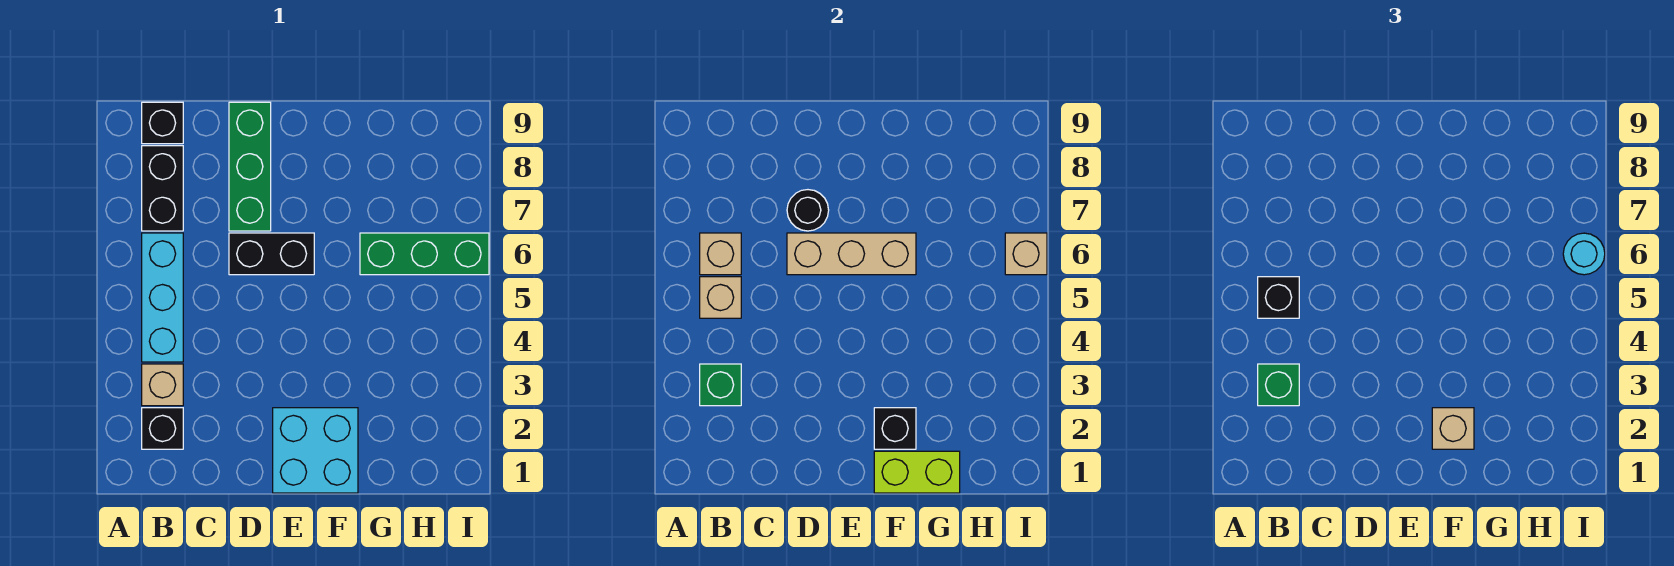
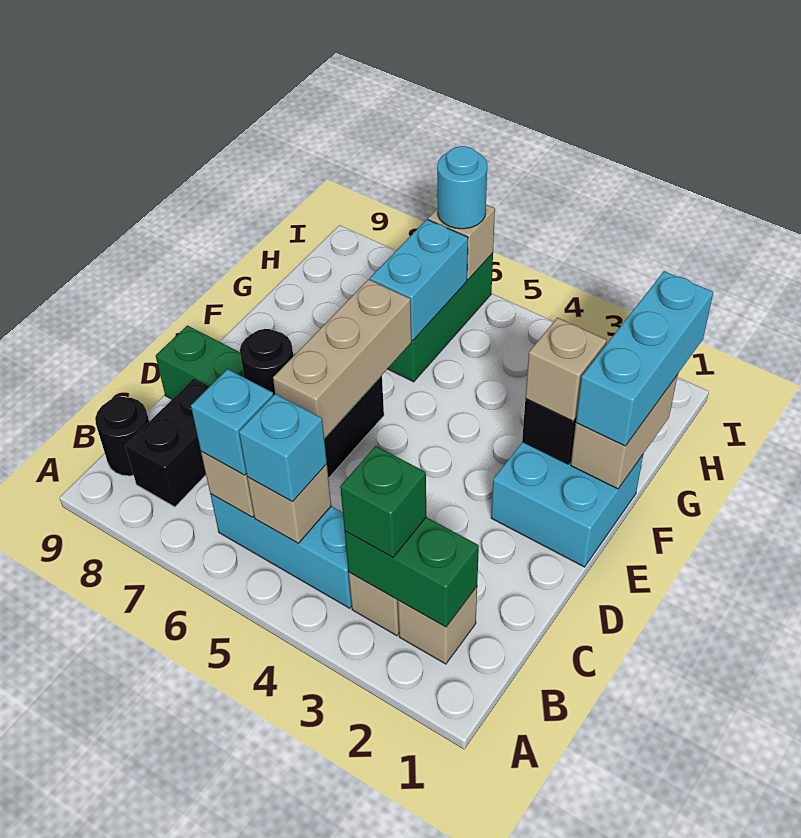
black brick B2 level 1 -> tan brick B2 level 1
green brick B3 level 2 -> green brick B2:B3 level 2
black brick B5 level 3 -> cyan brick B5 level 3
none -> cyan brick B6 level 3
black brick B7:B8 level 1 -> black brick B8:C8 level 1
black brick B9 level 1 -> black round brick B9 level 1
lime brick F1:G1 level 2 -> tan brick F1:G1 level 2
none -> cyan brick F1:H1 level 3
none -> cyan brick G6:H6 level 2

